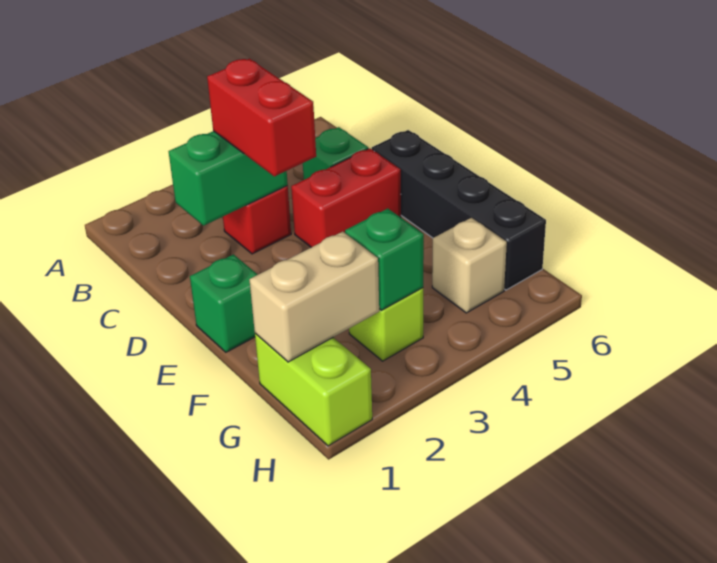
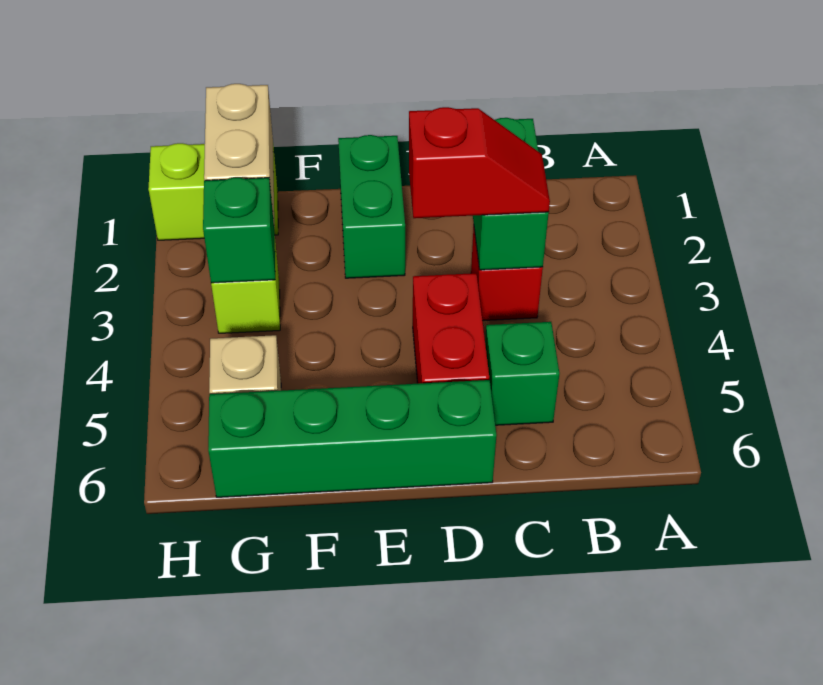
red brick C3:D3 level 3 -> red slope C3:D3 level 3 top D
black brick D6:G6 level 1 -> green brick D6:G6 level 1
green brick E1 level 1 -> green brick E1:E2 level 1

